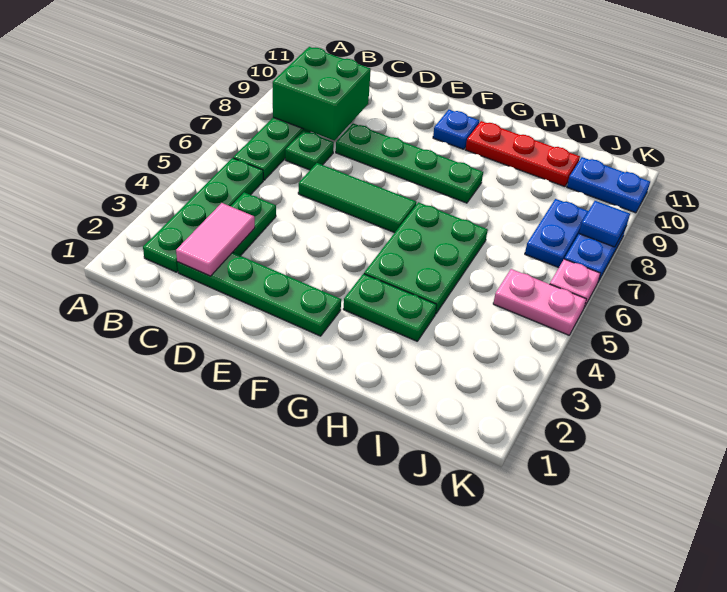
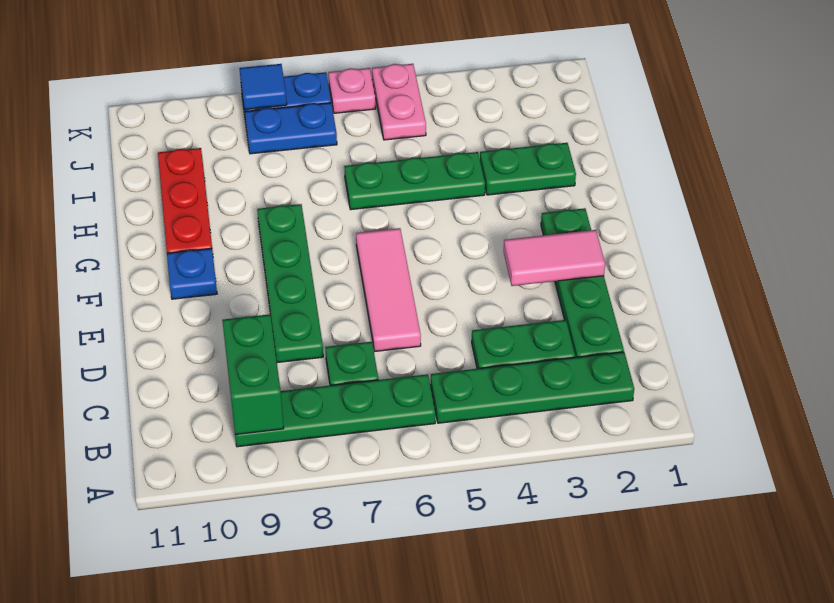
green brick B8:C9 level 2 -> green brick B9:C9 level 2
pink tile C2:C3 level 2 -> pink tile E2:E3 level 2
green tile D6:F6 level 1 -> pink tile D6:F6 level 1
green plate G3:H3 level 1 -> green plate H2:H3 level 1
green plate G4:H6 level 1 -> green plate H4:H6 level 1
blue plate J10:K10 level 1 -> none

